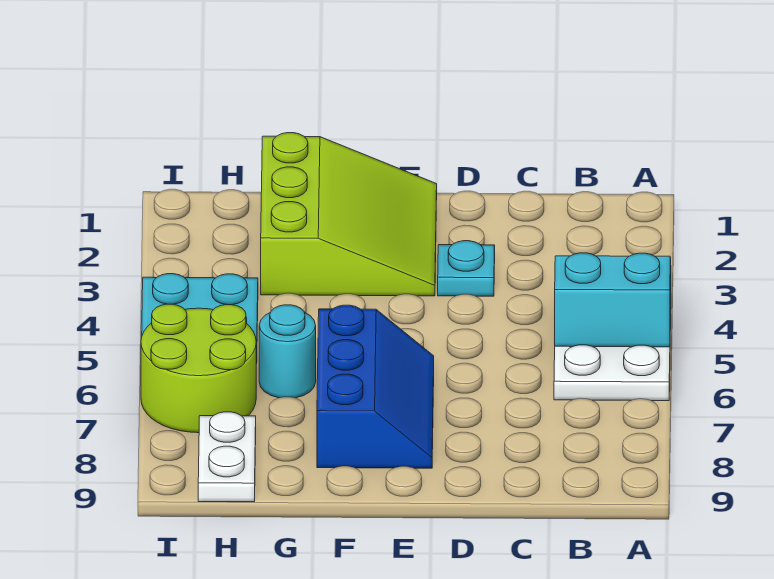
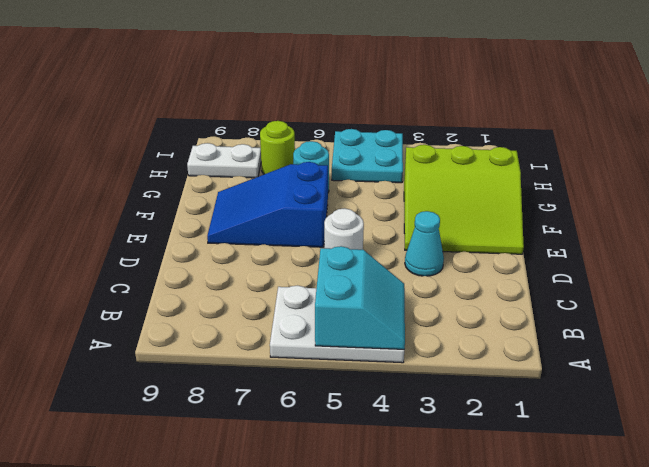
cyan plate D3 level 1 -> cyan cone D3 level 1
none -> white round brick D5 level 1
blue slope E6:F8 level 1 top F -> blue slope E6:F8 level 1 top 6
lime round brick H6:I7 level 1 -> lime round brick H7 level 1

